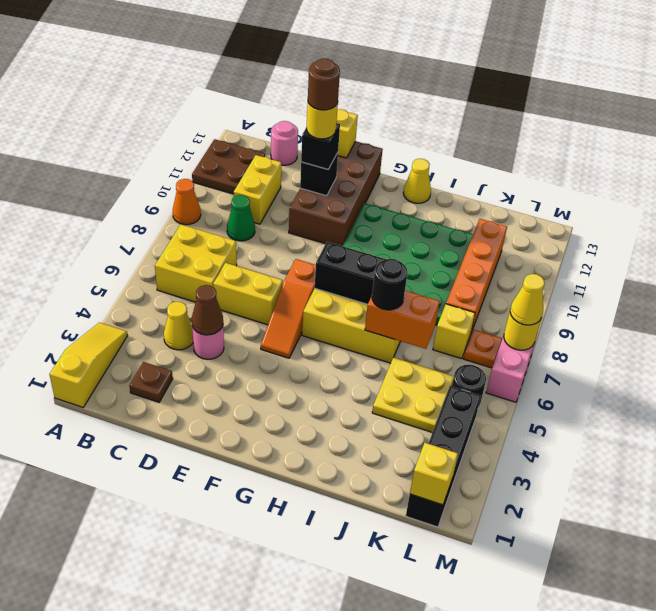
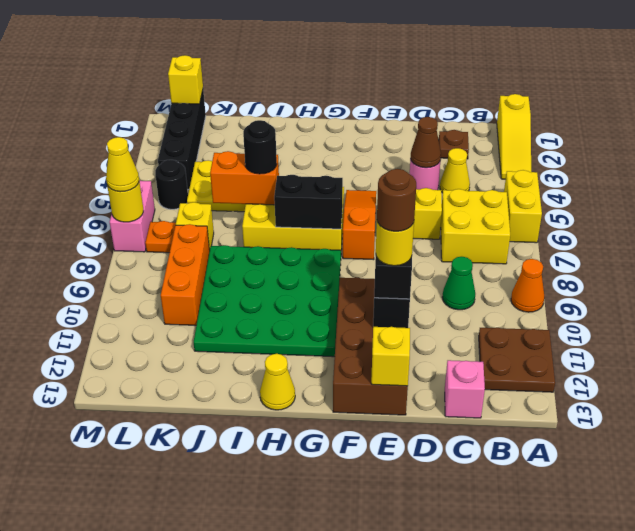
yellow brick C10:C11 level 1 -> yellow brick A5:A6 level 1
pink round brick C13 level 1 -> pink brick C13 level 1
orange brick K8:K11 level 1 -> orange brick K8:K10 level 1

